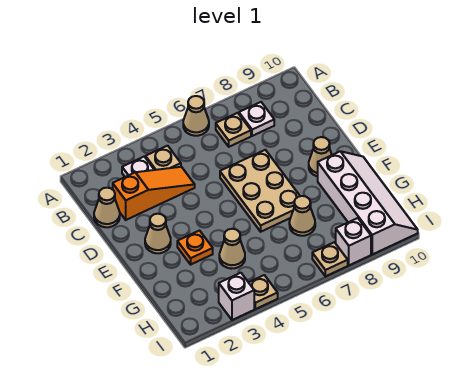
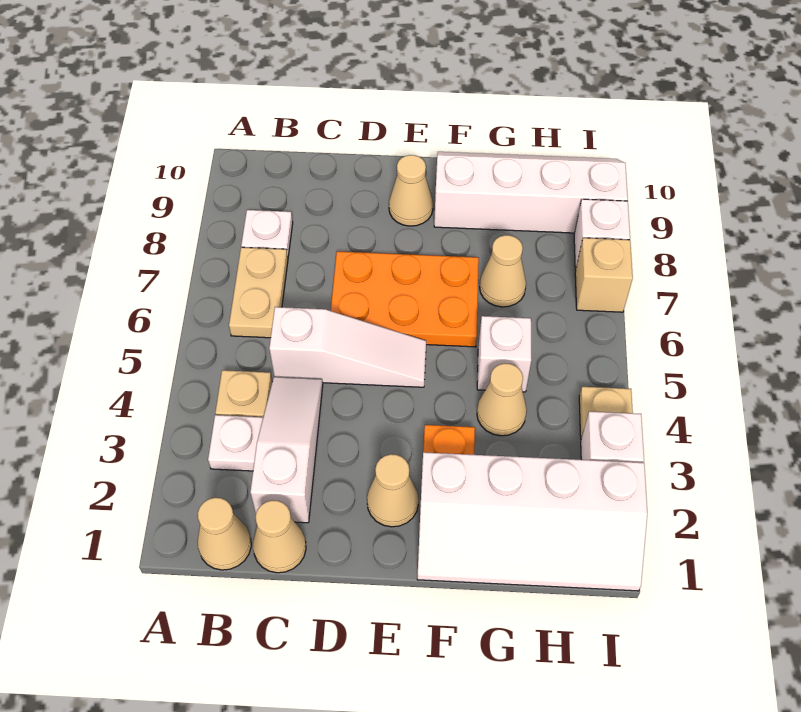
tan cone A6 level 1 -> tan cone B1 level 1
tan plate B7 level 1 -> tan plate B6:B7 level 1
orange slope C2:C4 level 1 top 2 -> white slope C2:C4 level 1 top 2
none -> white slope C5:E5 level 1 top C
tan plate D6:F7 level 1 -> orange plate D6:F7 level 1
none -> white slope F1:I2 level 1 top 2
none -> white brick G5 level 1
tan plate I7 level 1 -> tan brick I7 level 1

